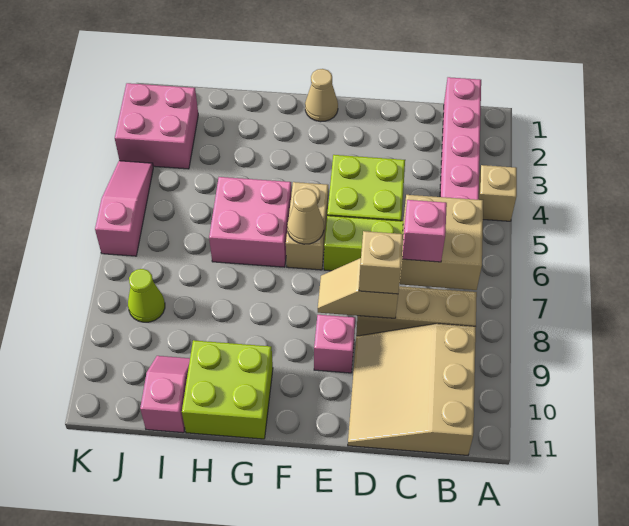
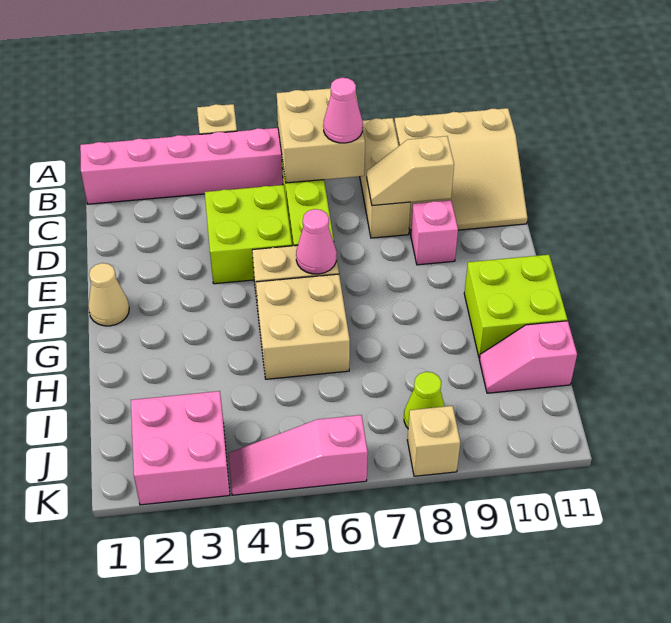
pink brick C7 level 3 -> pink cone C7 level 3
tan slope D8:E8 level 2 top D -> tan slope D8:D9 level 2 top 9
tan brick D8 level 3 -> tan brick K8 level 1
tan cone F6 level 2 -> pink cone F6 level 2
pink brick G5:H6 level 1 -> tan brick G5:H6 level 1

